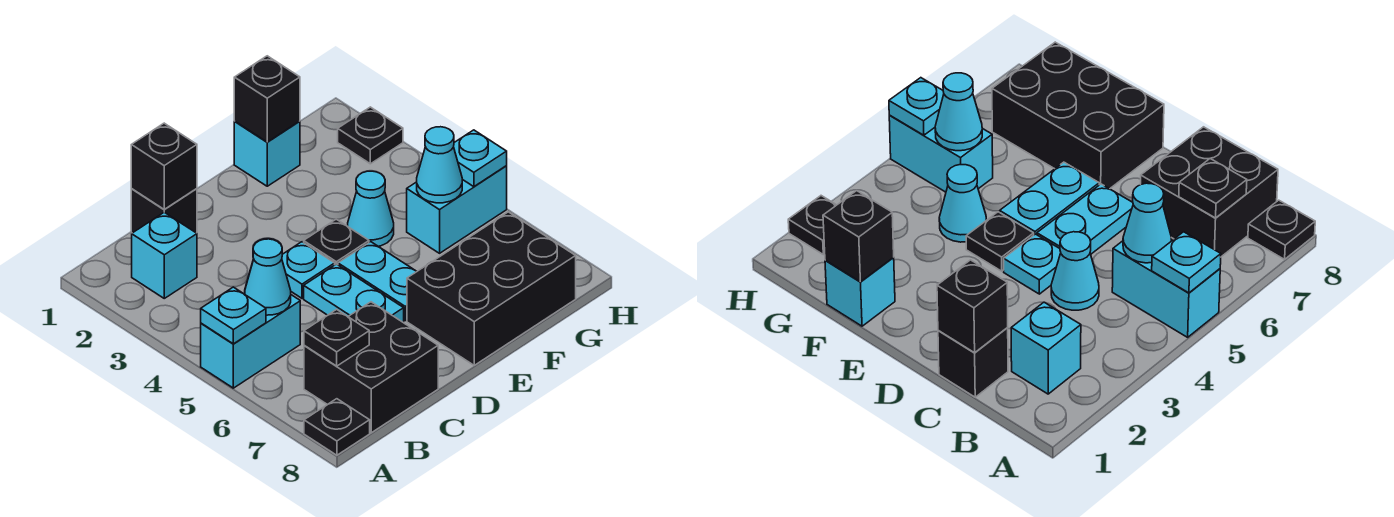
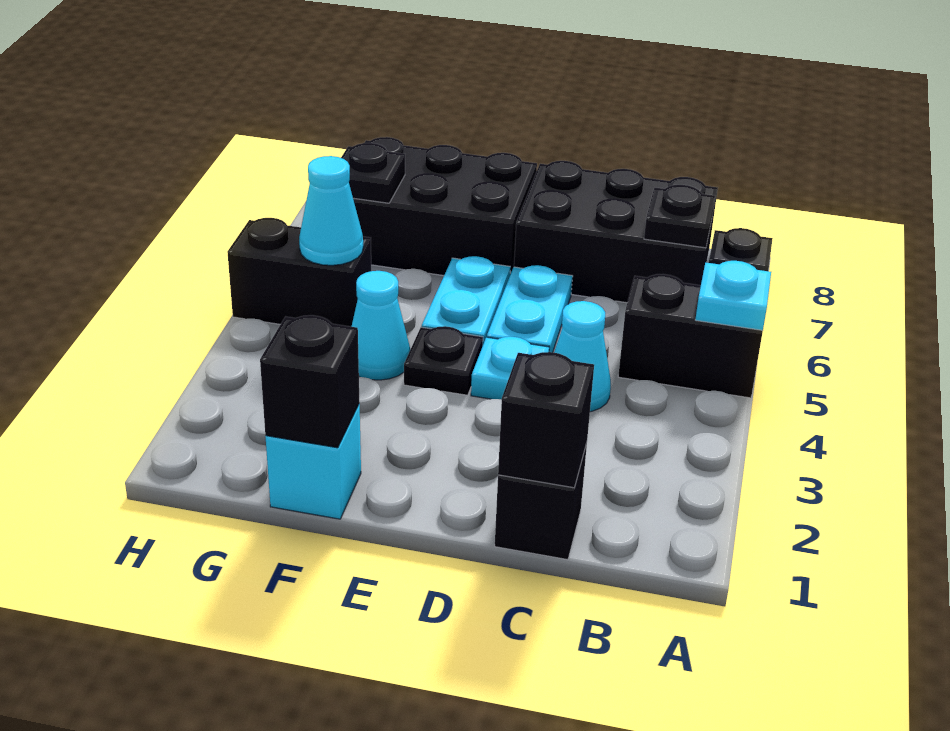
cyan brick A5:B5 level 1 -> black brick A5:B5 level 1
cyan brick B2 level 1 -> none
cyan cone B5 level 2 -> none
black brick B7:C8 level 1 -> black brick B7:D8 level 1
cyan brick G5:H5 level 1 -> black brick G5:H5 level 1
black plate H2 level 1 -> black plate G7 level 2
cyan plate H5 level 2 -> none

